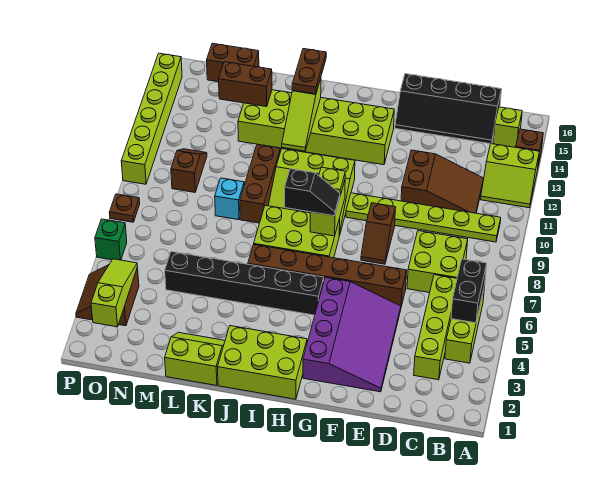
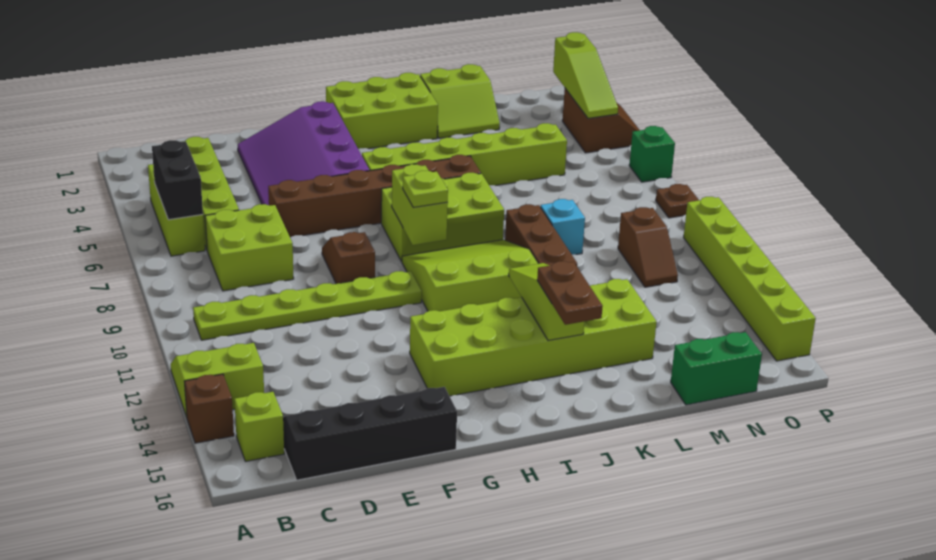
brown slope C11:E12 level 1 top E -> none
black brick H5:M5 level 1 -> lime brick H5:M5 level 1
black slope H8:I8 level 3 top I -> none
brown brick L14:M14 level 2 -> none
brown brick M16:N16 level 1 -> green brick M16:N16 level 1

